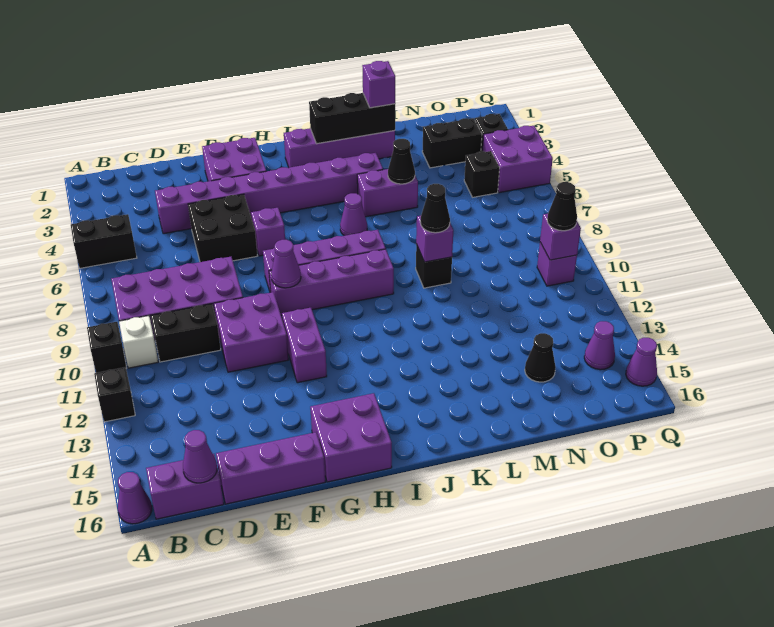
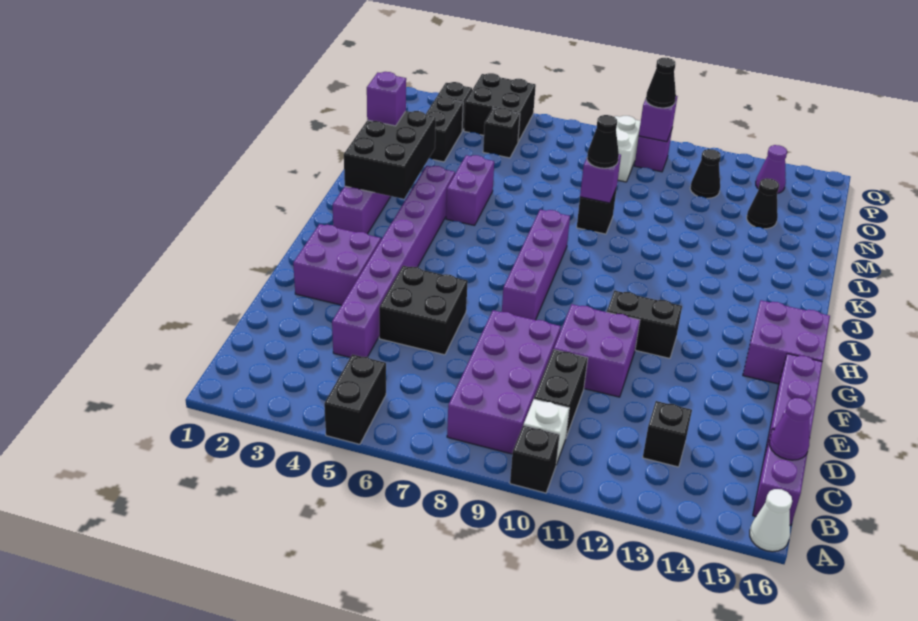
black brick A12 level 1 -> black brick C13 level 1
purple cone A16 level 1 -> white cone A16 level 1
purple brick G6 level 1 -> none
purple brick G9:J9 level 1 -> none
purple cone G9 level 2 -> none
purple brick G11:G12 level 1 -> black brick G11:G12 level 1
black brick J2:L2 level 2 -> black brick J2:L3 level 2
purple cone J6 level 1 -> none
black cone L5 level 2 -> black cone O12 level 1
none -> white brick O9:P9 level 1
purple brick P4:Q5 level 1 -> black brick P4:Q5 level 1
purple cone Q15 level 1 -> none

